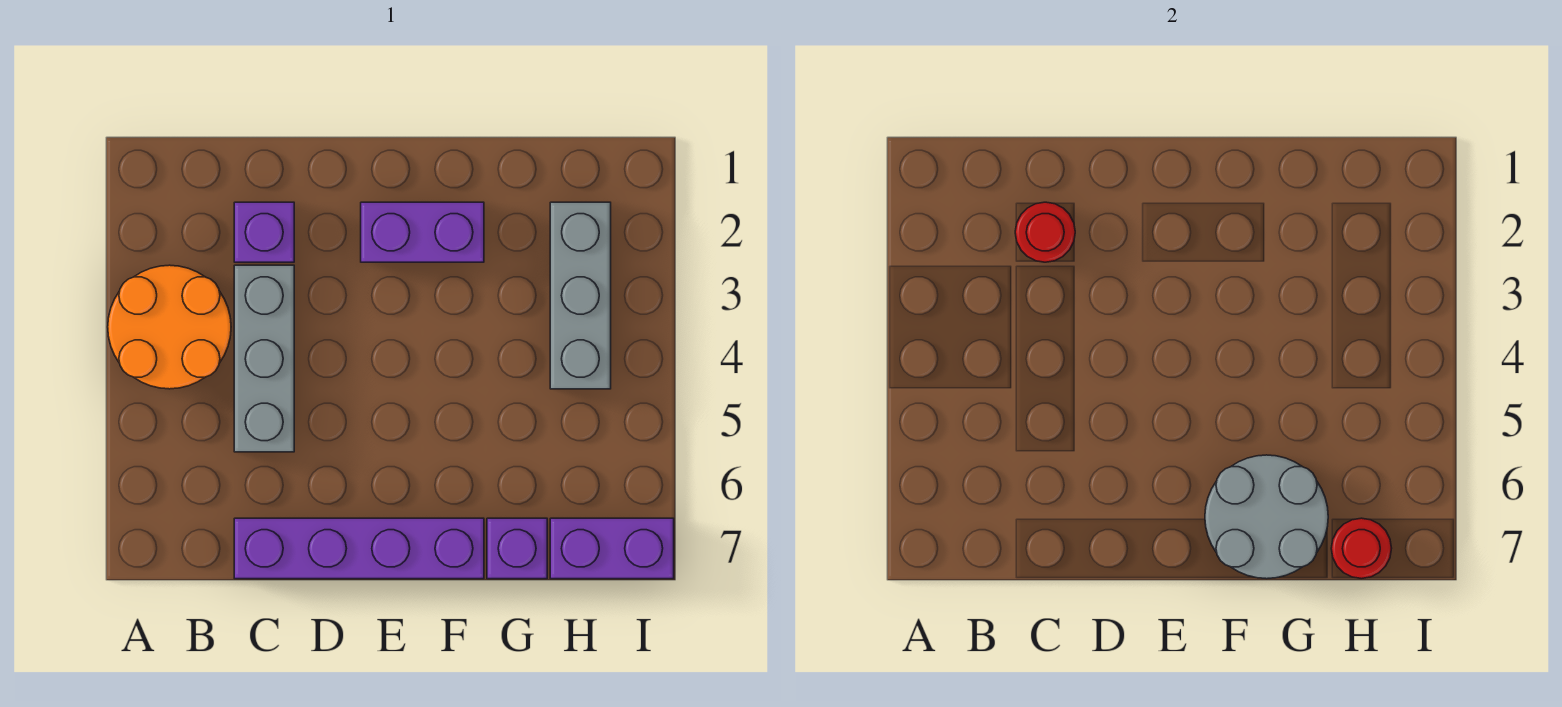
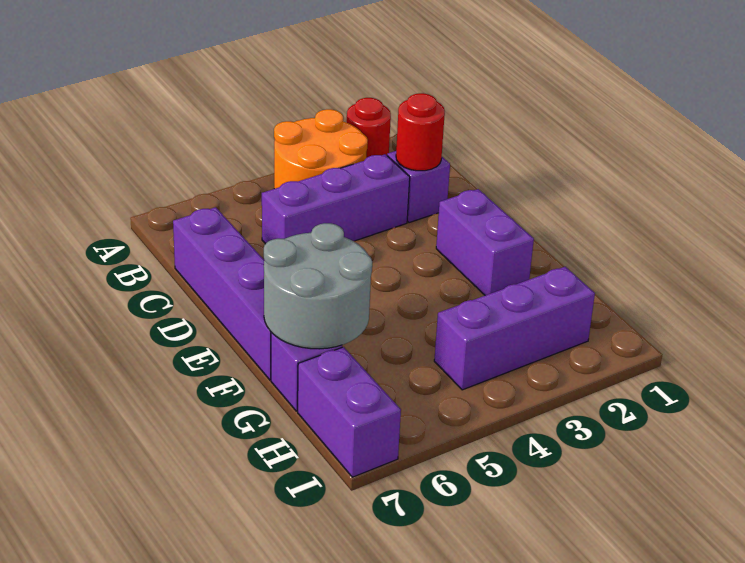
grey brick C3:C5 level 1 -> purple brick C3:C5 level 1
grey brick H2:H4 level 1 -> purple brick H2:H4 level 1
red round brick H7 level 2 -> red round brick A2 level 1

